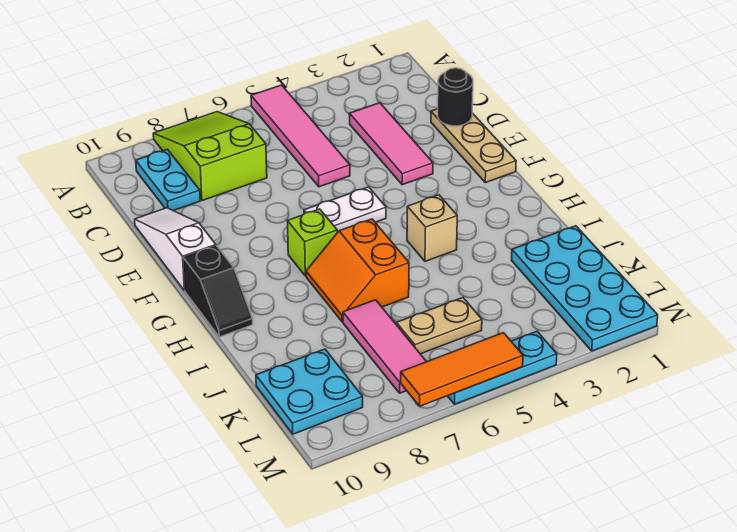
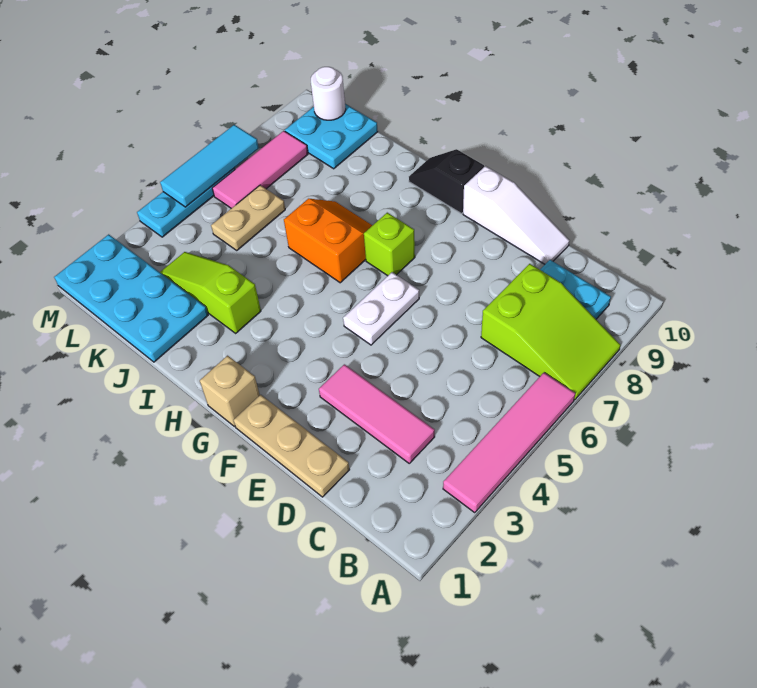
pink tile A5:D5 level 1 -> pink tile A3:A6 level 1
black round brick D1 level 2 -> none
tan brick H4 level 1 -> tan brick G1 level 1
none -> lime slope I3:K3 level 1 top I
pink tile J7:L7 level 1 -> pink tile L6:L8 level 1
none -> white round brick L10 level 2
orange tile M5:M7 level 2 -> cyan tile M5:M7 level 2

